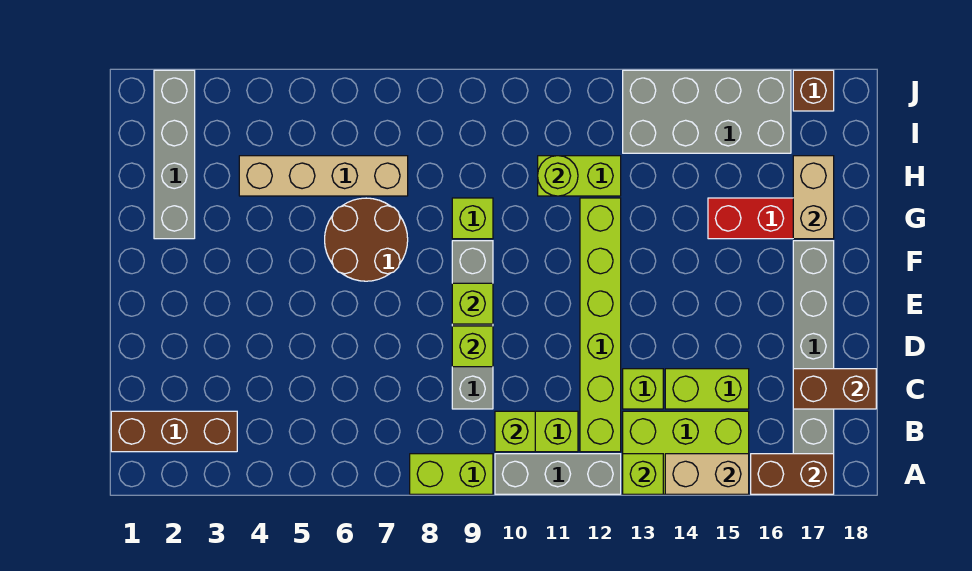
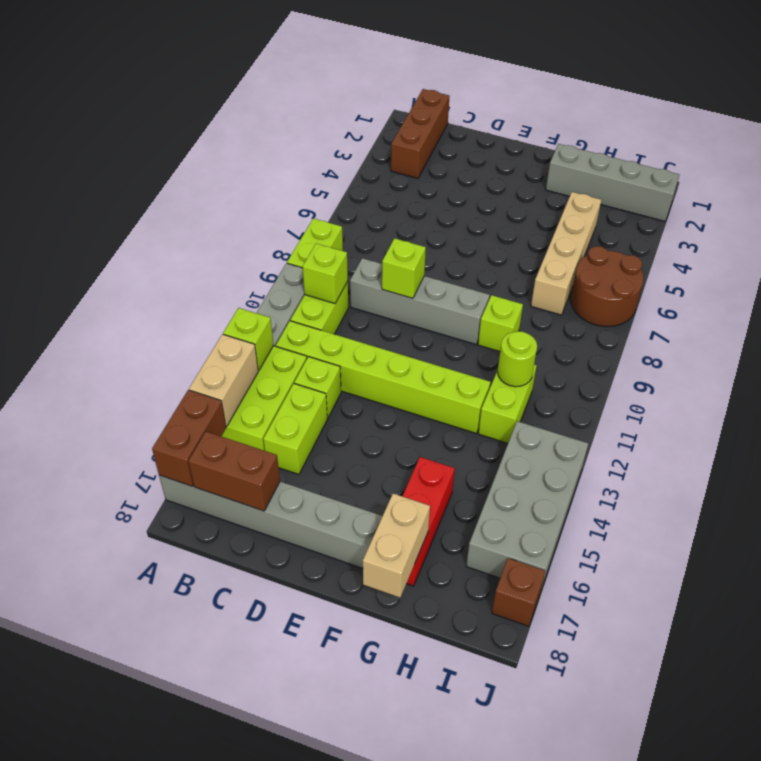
brown brick C17:C18 level 2 -> brown brick B17:C17 level 2
lime brick E9 level 2 -> none
brown round brick F6:G7 level 1 -> brown round brick I6:J7 level 1
tan brick G17:H17 level 2 -> tan brick G17:G18 level 2

